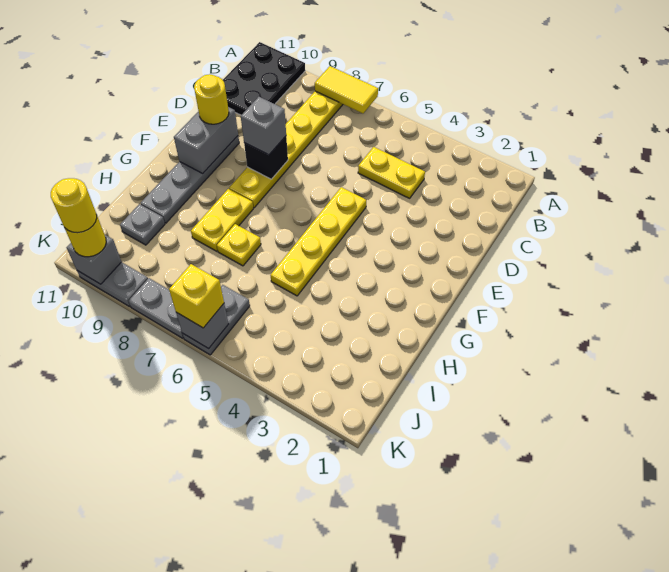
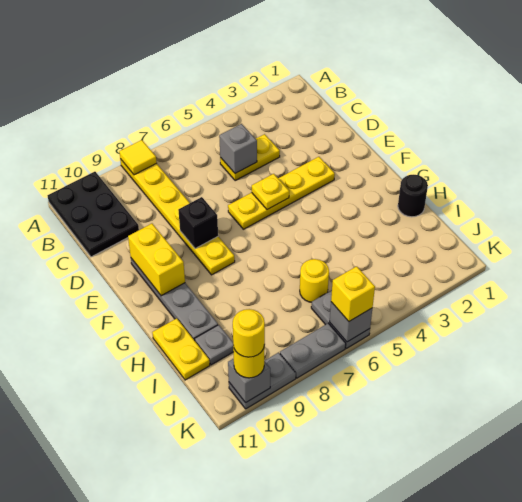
yellow tile A7:A8 level 2 -> yellow tile A8 level 2
yellow plate E5:H5 level 1 -> yellow plate E3:E6 level 1
grey brick E8 level 3 -> grey brick C5 level 2
grey brick E10:F10 level 2 -> yellow brick E10:F10 level 2
yellow round brick E10 level 3 -> yellow round brick I6 level 1
yellow plate G8:H8 level 1 -> yellow plate H11:I11 level 1
none -> black round brick H1 level 1
yellow plate H7 level 1 -> yellow plate E5 level 2

